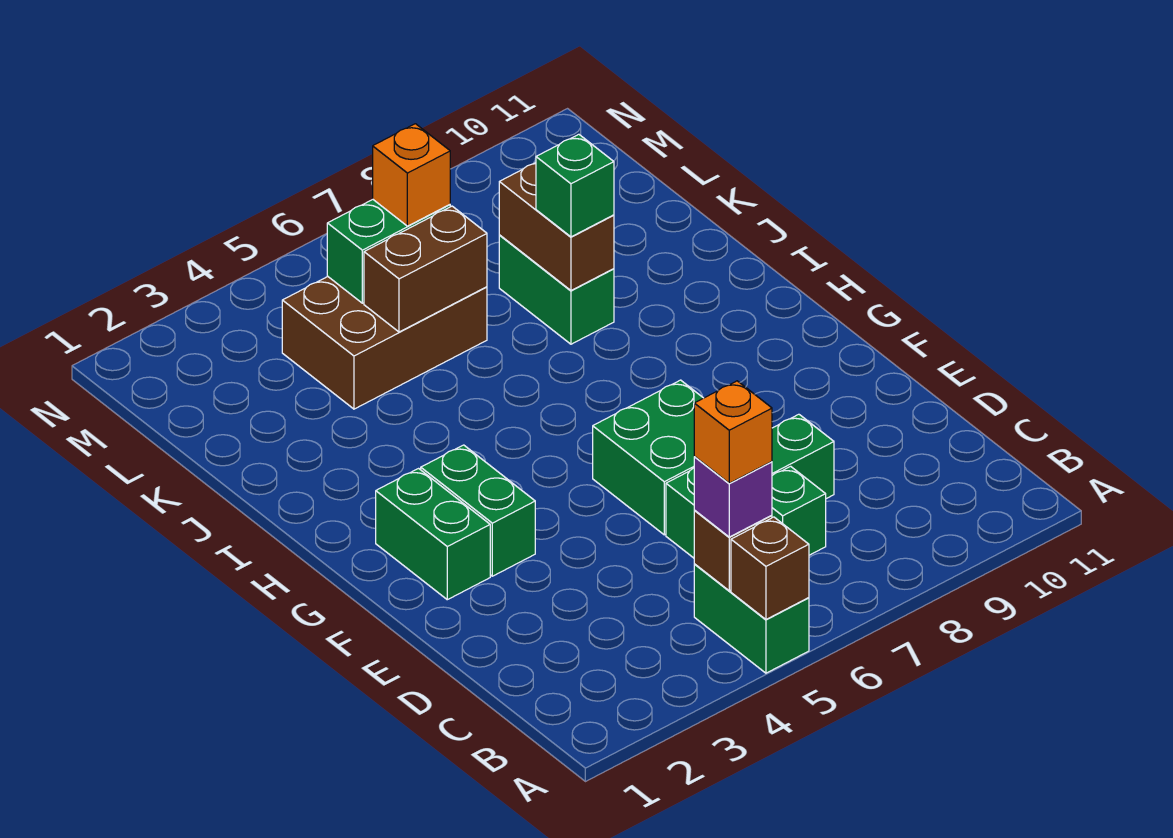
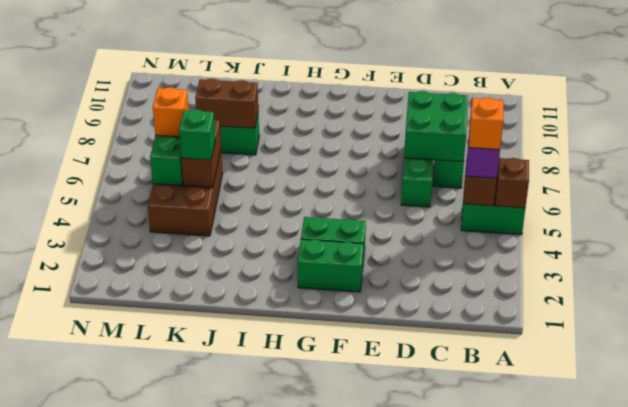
green brick E6:F7 level 1 -> green brick C7:D8 level 2
green brick J8 level 3 -> green brick K5 level 3

